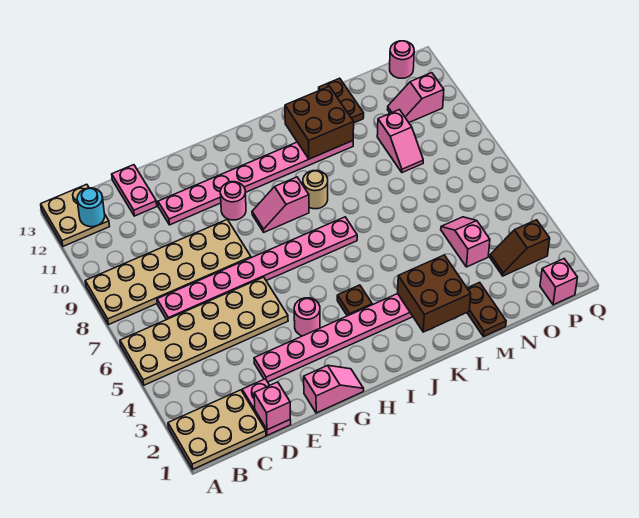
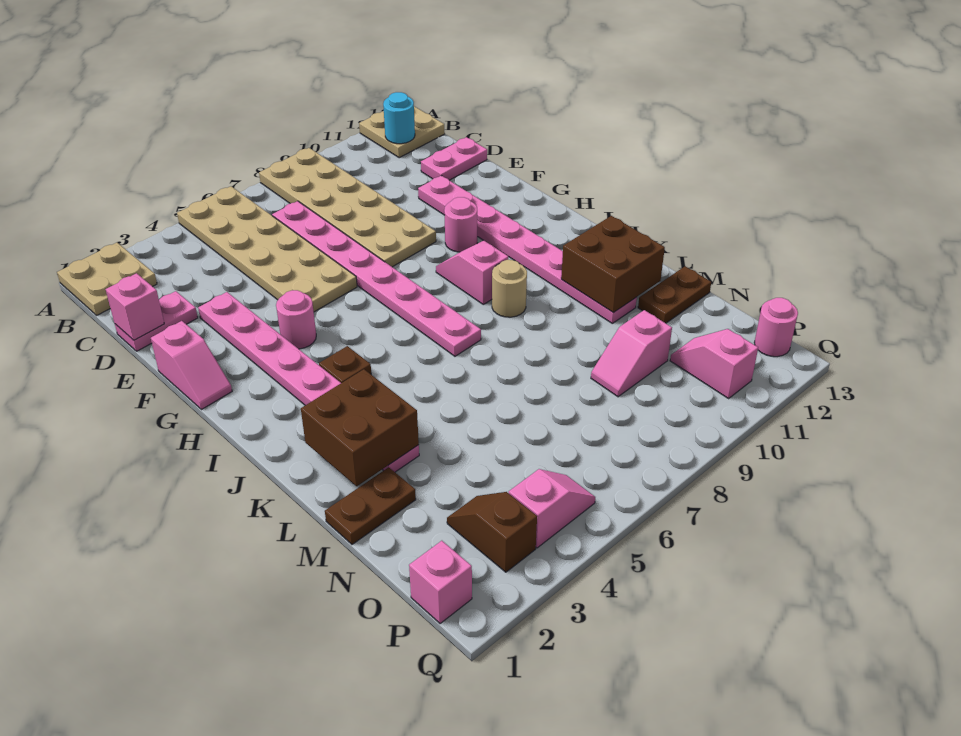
tan plate A1:C2 level 1 -> tan plate A1:B2 level 1
pink slope N4:N5 level 1 top 4 -> pink slope P4:P5 level 1 top 4

